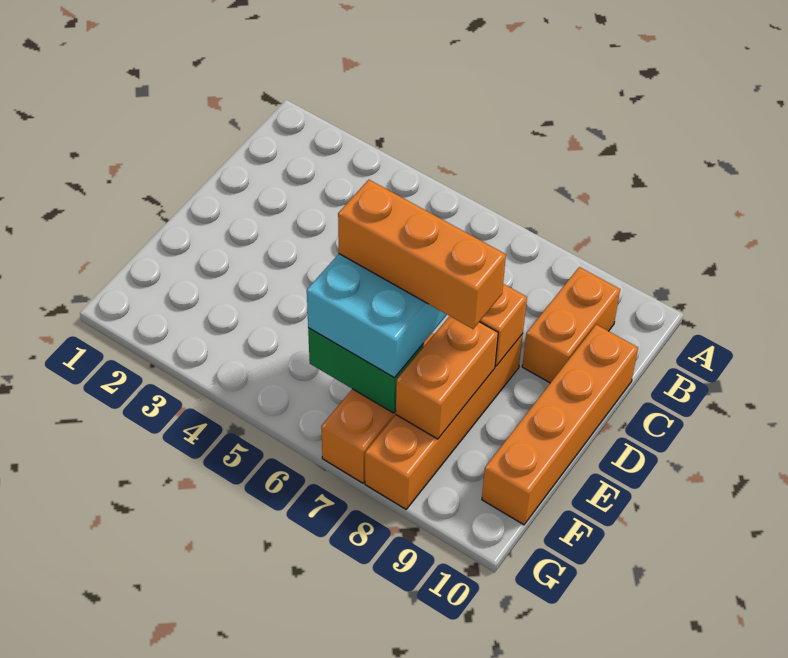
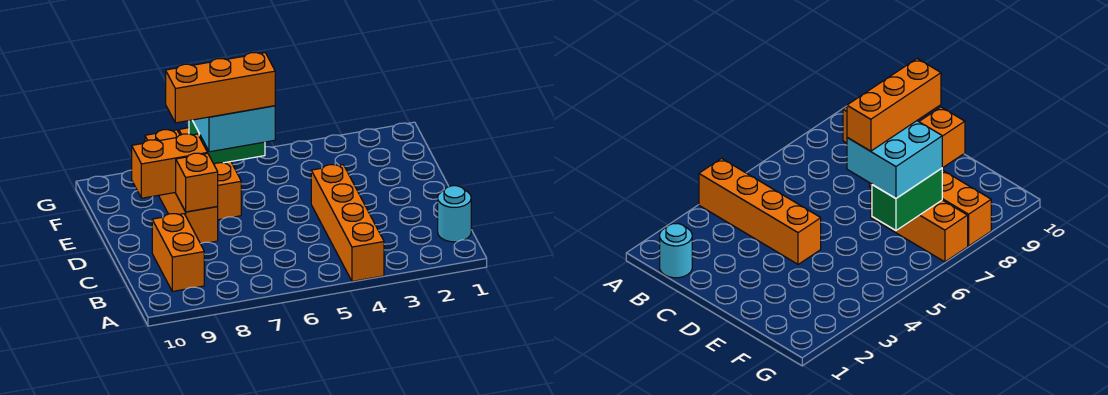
none -> cyan round brick B1 level 1
orange brick C10:F10 level 1 -> orange brick A4:D4 level 1
orange brick E8:F8 level 2 -> orange brick E8:E9 level 2

